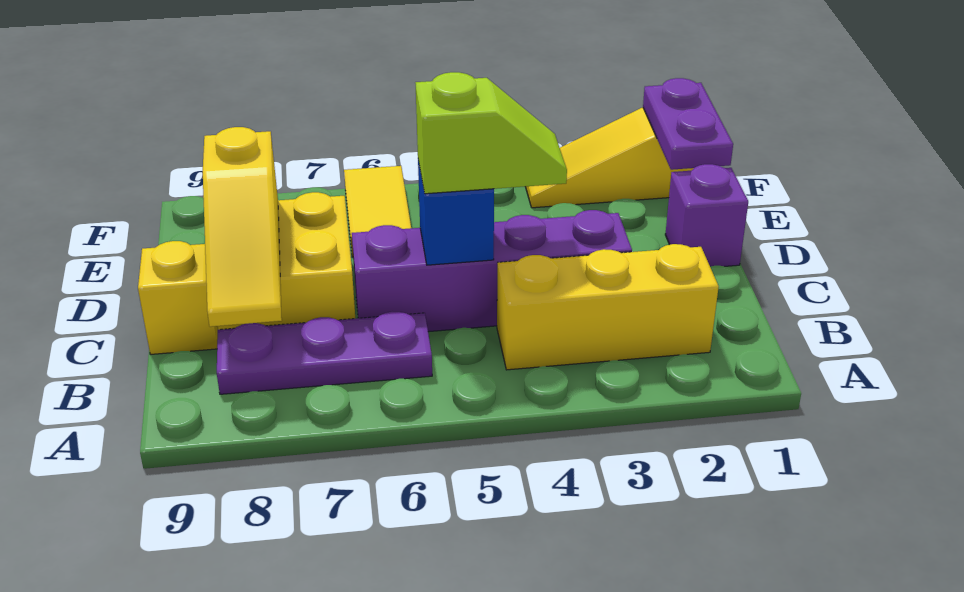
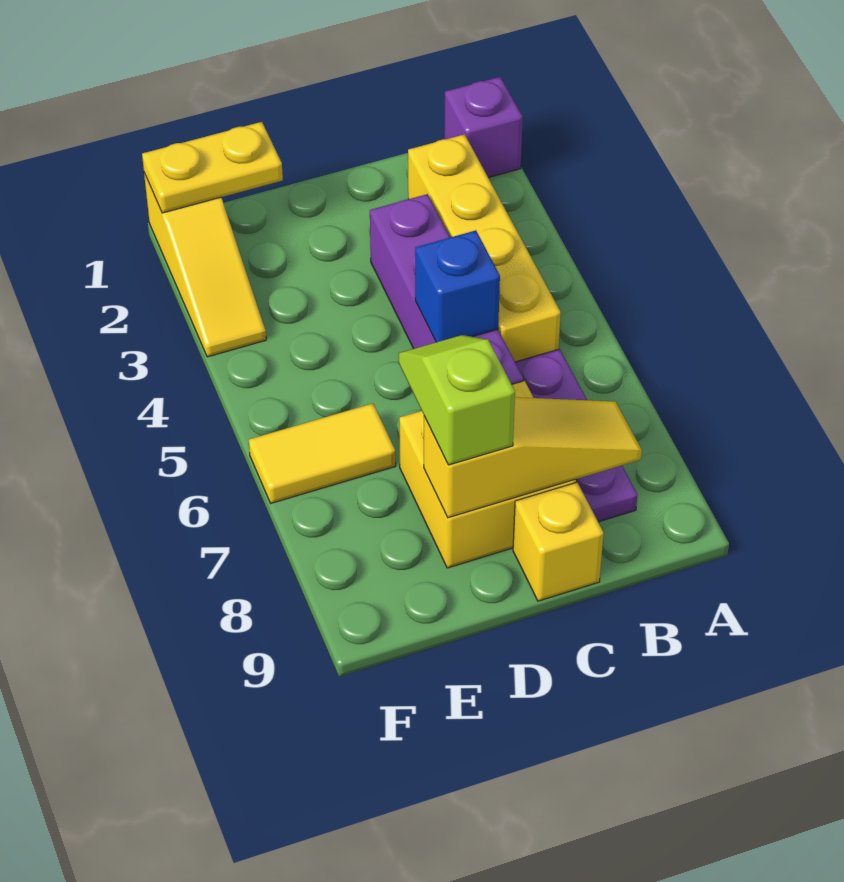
yellow brick B2:B4 level 1 -> yellow brick B2:B5 level 1
lime slope C4:C5 level 3 top 5 -> lime slope D7:D8 level 3 top 8
purple brick D1 level 1 -> purple brick A1 level 1
purple plate E1:F1 level 2 -> yellow plate E1:F1 level 2

